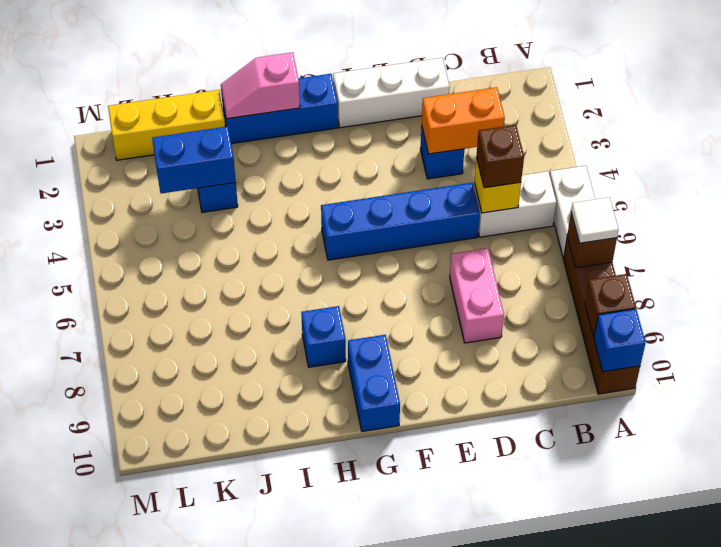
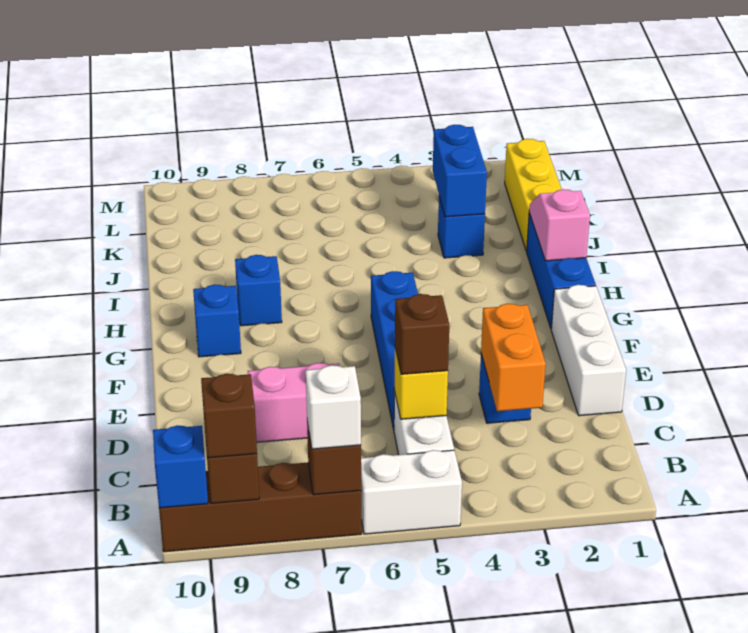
white tile A7 level 3 -> white brick A7 level 3
none -> brown brick A9 level 3
blue brick G9:G10 level 1 -> blue brick G9 level 1

